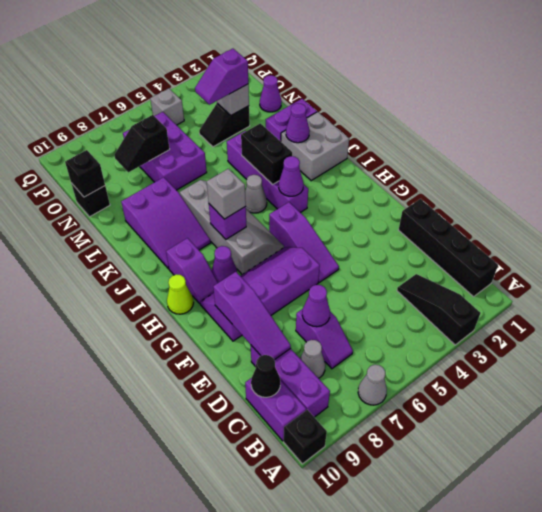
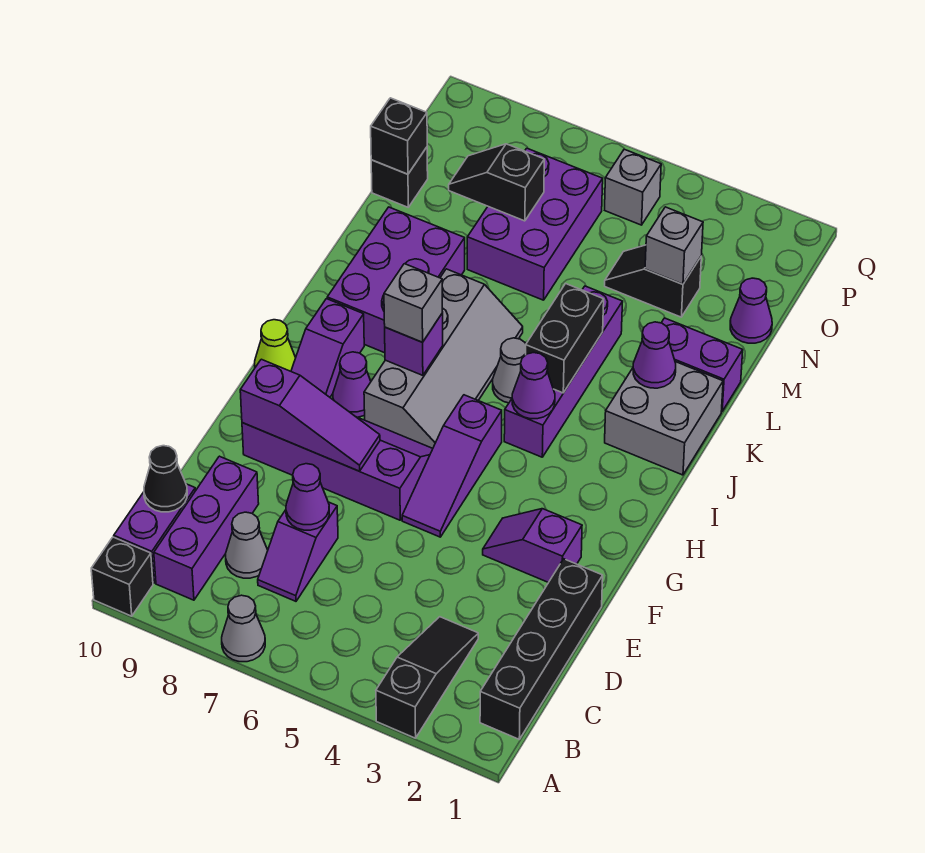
purple slope D9:F9 level 2 top F -> purple slope F7:F9 level 2 top 9
purple slope J8:L9 level 1 top L -> purple brick J8:L9 level 1
purple slope N3:N4 level 3 top 3 -> purple slope F2:F3 level 1 top 2

